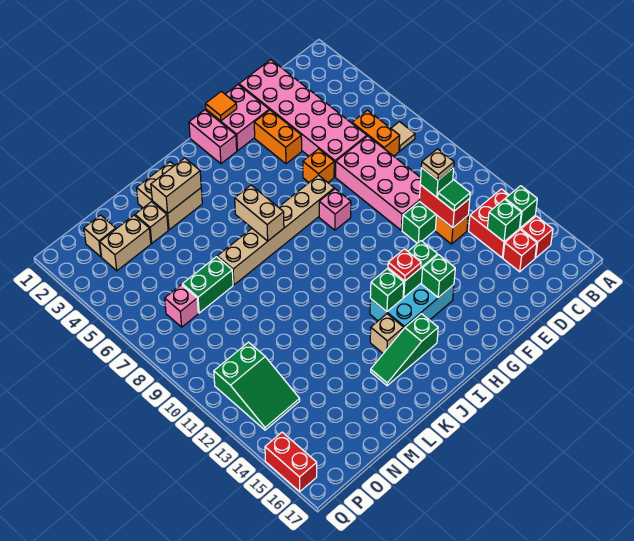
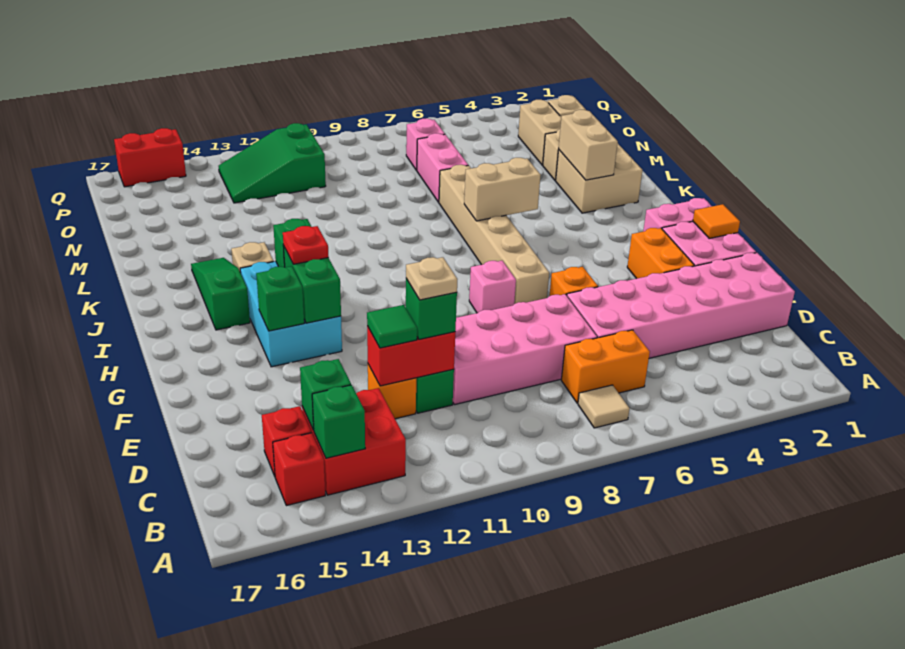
orange brick F3:F4 level 1 -> orange brick F3:G3 level 1
green brick M7:N7 level 1 -> pink brick M7:N7 level 1

